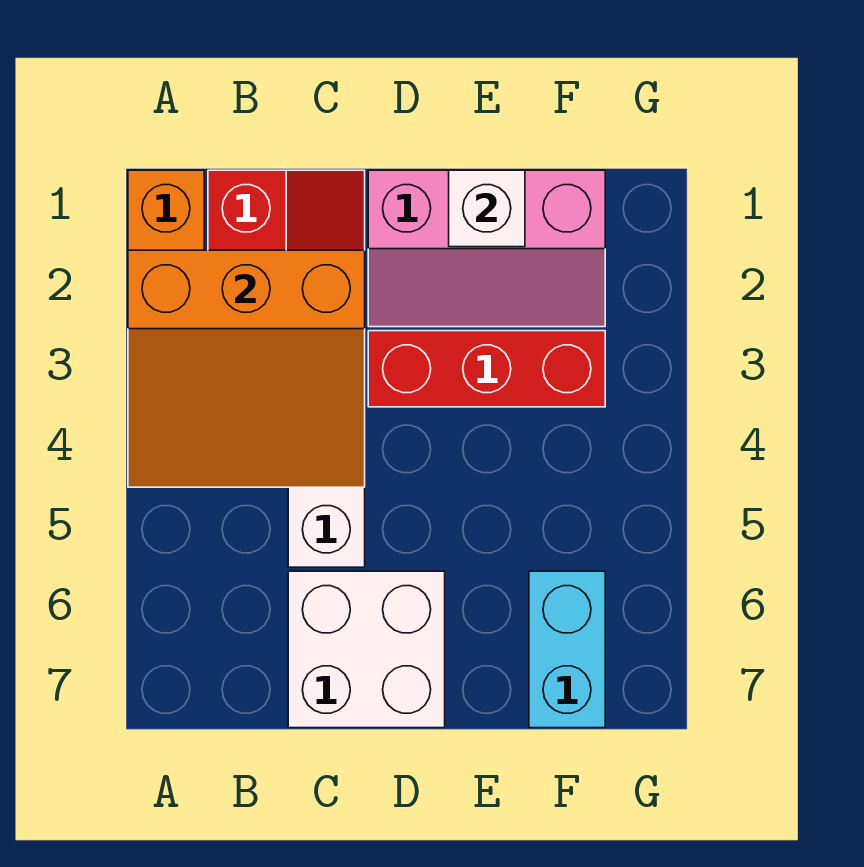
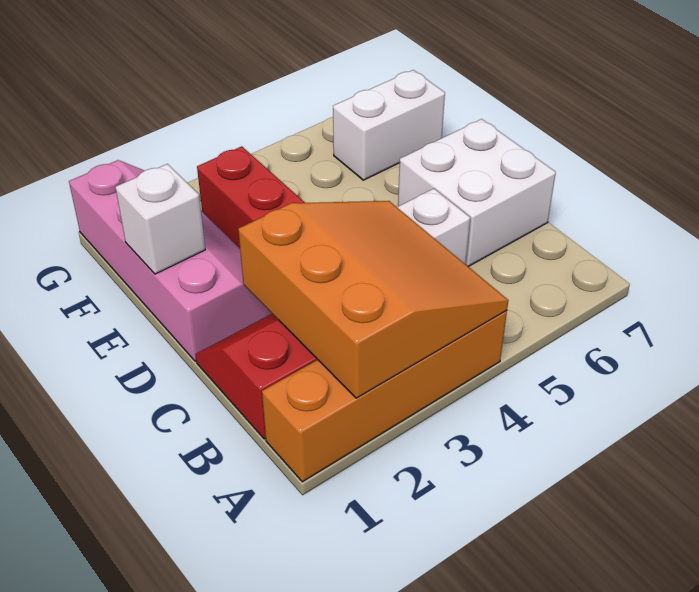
pink slope D1:F2 level 1 top 1 -> pink slope D1:G2 level 1 top 1
cyan brick F6:F7 level 1 -> white brick F6:F7 level 1

